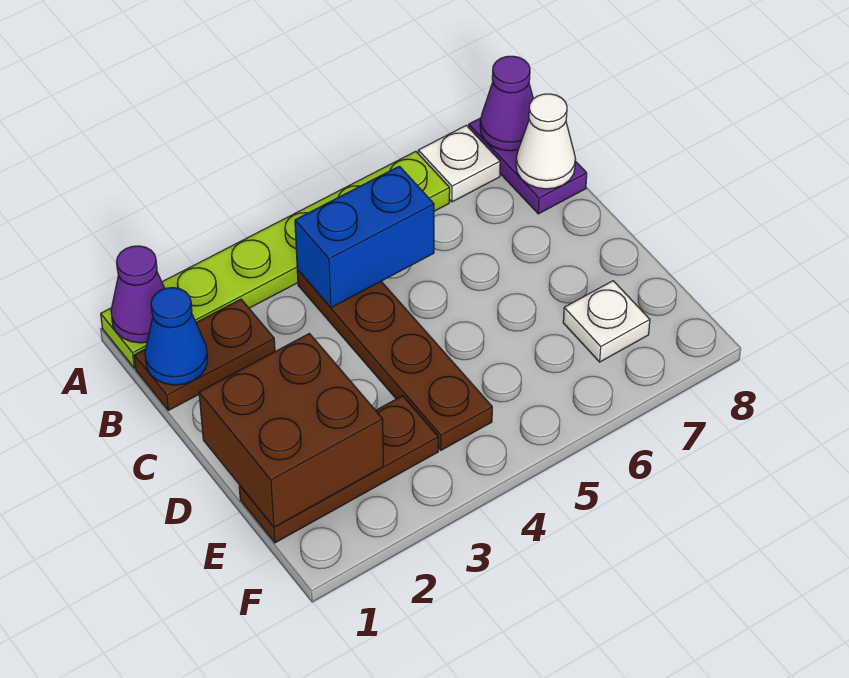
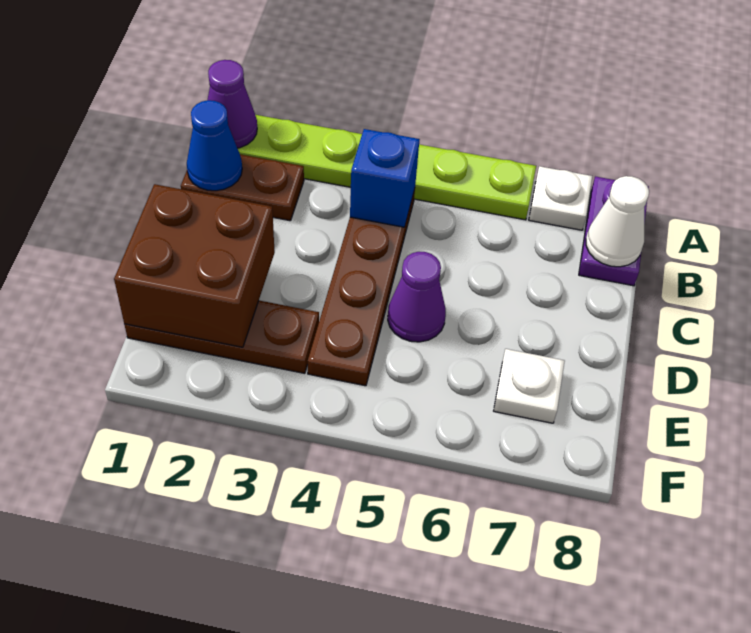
purple cone A8 level 2 -> purple cone D5 level 1
blue brick B4:B5 level 2 -> blue brick B4 level 2

